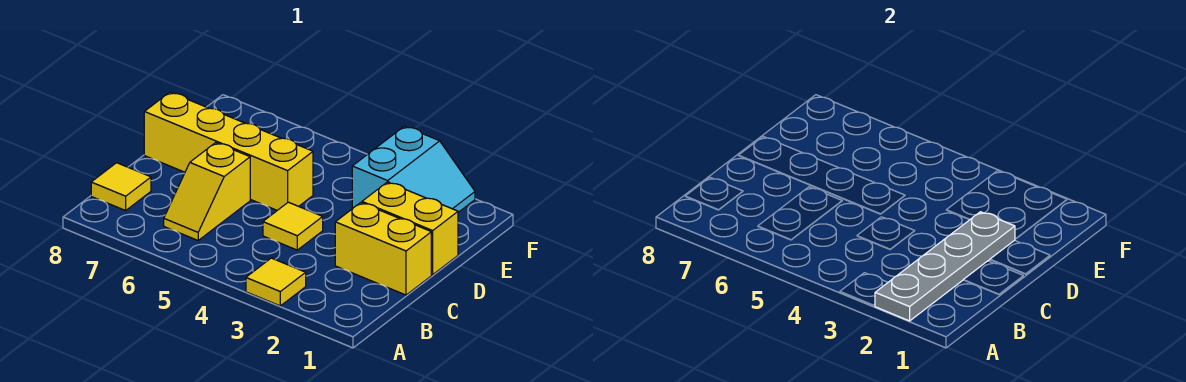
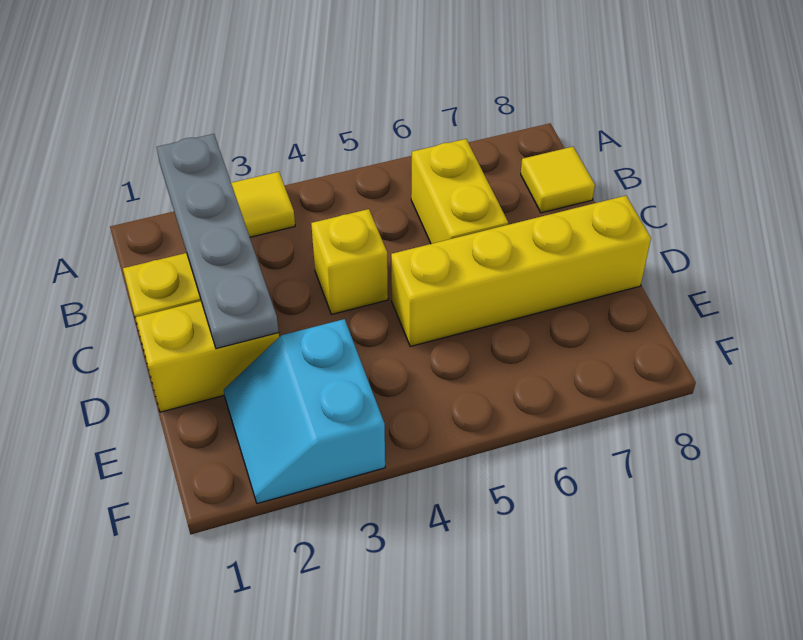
yellow slope B6:C6 level 1 top C -> yellow brick B6:C6 level 1
yellow tile C4 level 1 -> yellow brick C4 level 1

